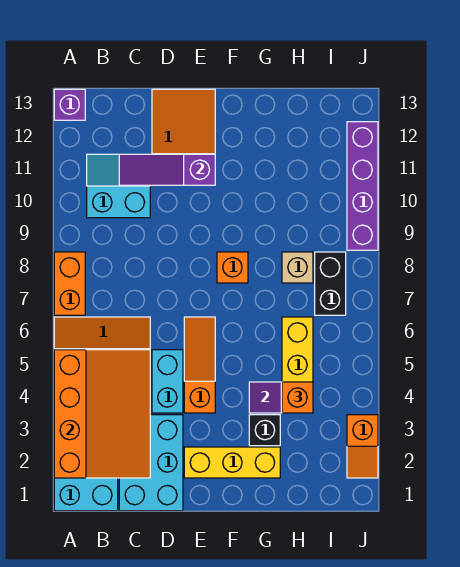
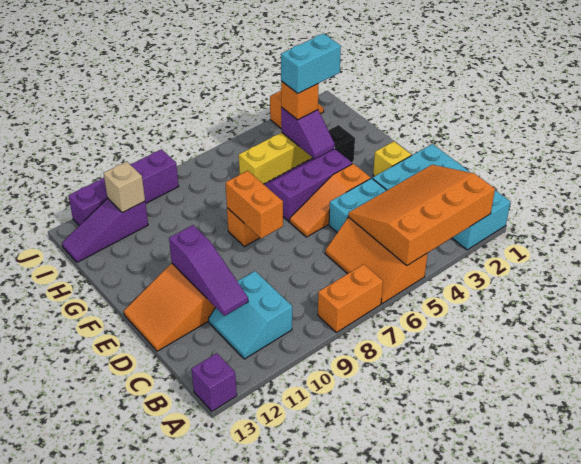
yellow brick E2:G2 level 1 -> yellow brick E2 level 1
none -> orange brick E8:F8 level 2
none -> purple slope F4:G6 level 1 top F
none -> cyan brick H3:H4 level 4
tan brick H8 level 1 -> tan brick I11 level 2
black brick I7:I8 level 1 -> none
none -> purple slope I11:I13 level 1 top 11

